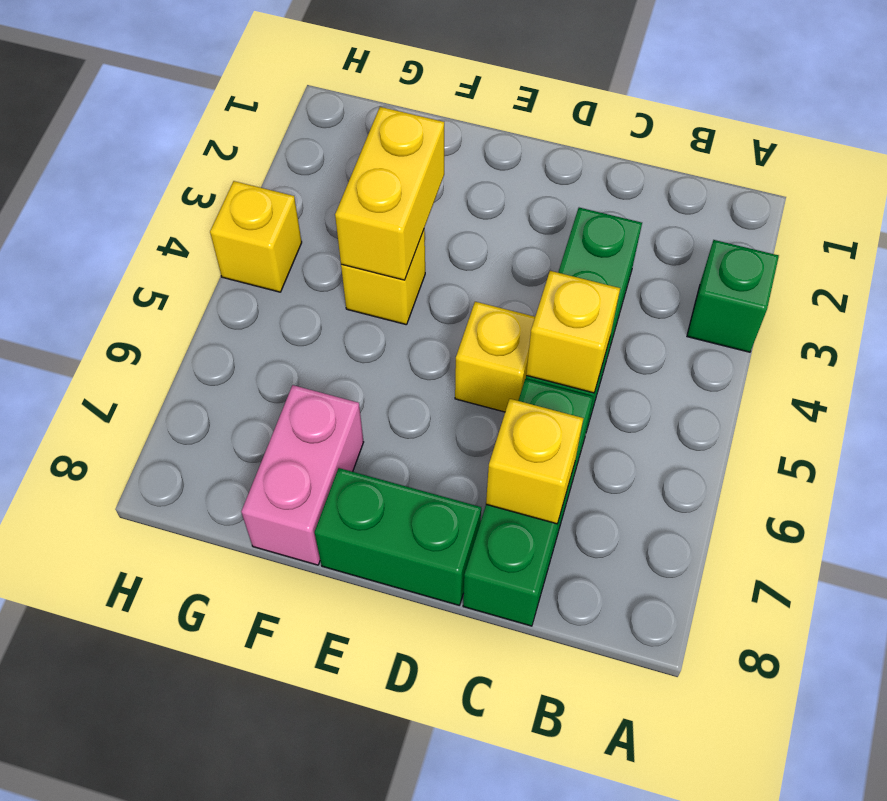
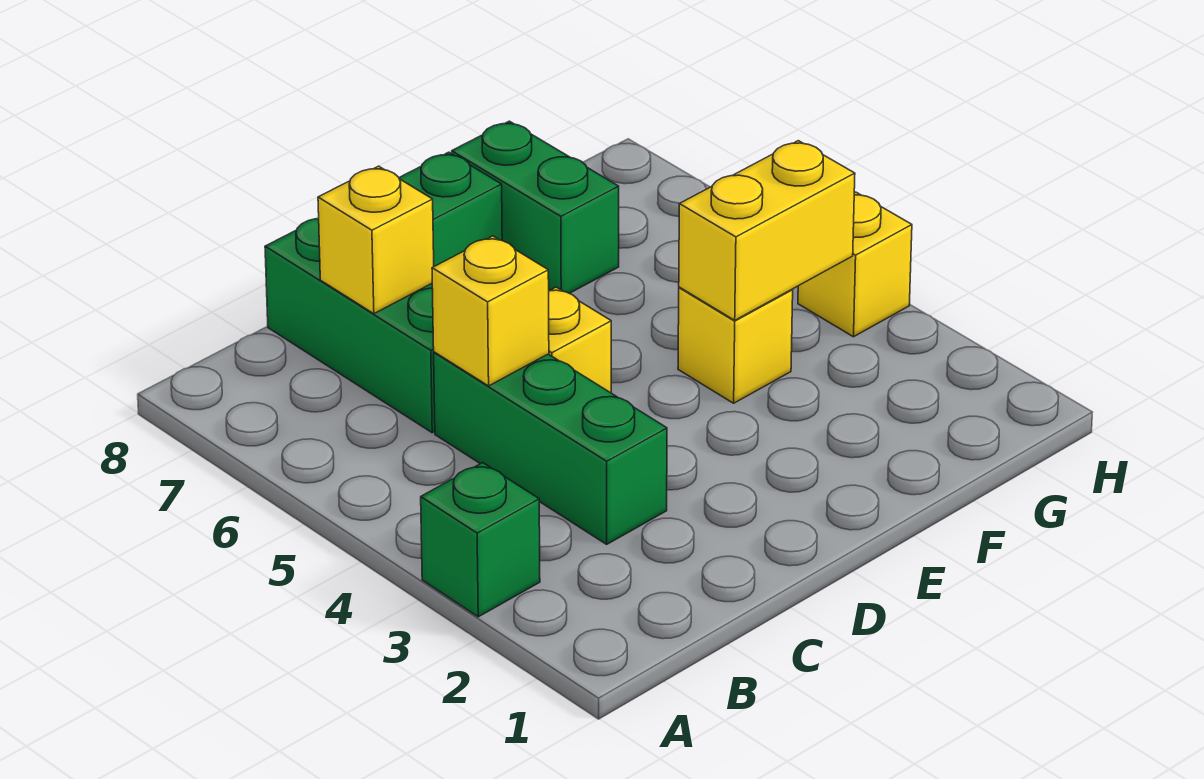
yellow brick F3:F4 level 2 -> yellow brick F4:G4 level 2
pink brick F7:F8 level 1 -> green brick F7:F8 level 1

